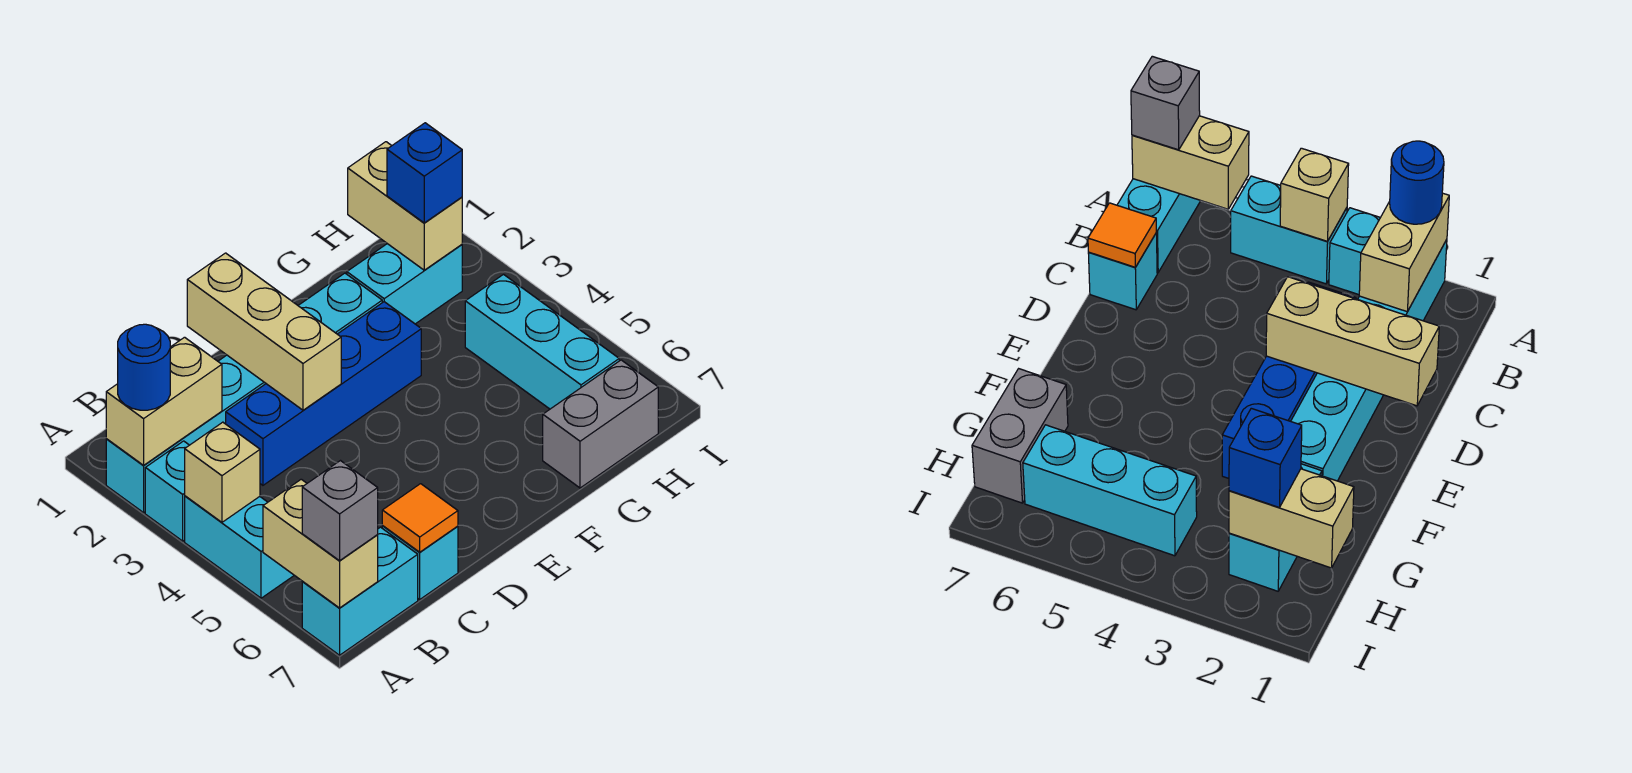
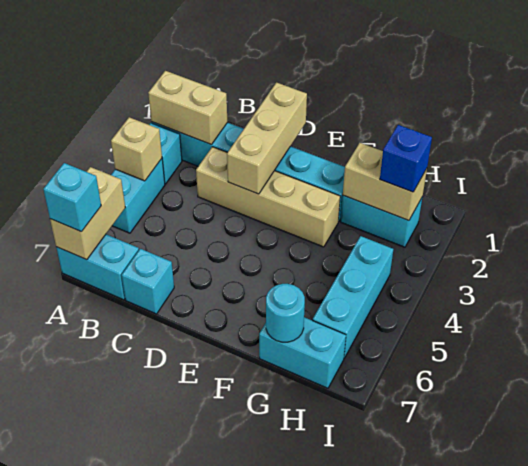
blue round brick A2 level 3 -> none
grey brick A7 level 3 -> cyan brick A7 level 3
blue brick C3:F3 level 1 -> tan brick C3:F3 level 1
orange tile C7 level 2 -> none
grey brick G7:H7 level 1 -> cyan brick G7:H7 level 1
none -> cyan round brick G7 level 2
tan brick H1:H2 level 2 -> tan brick G2:H2 level 2

